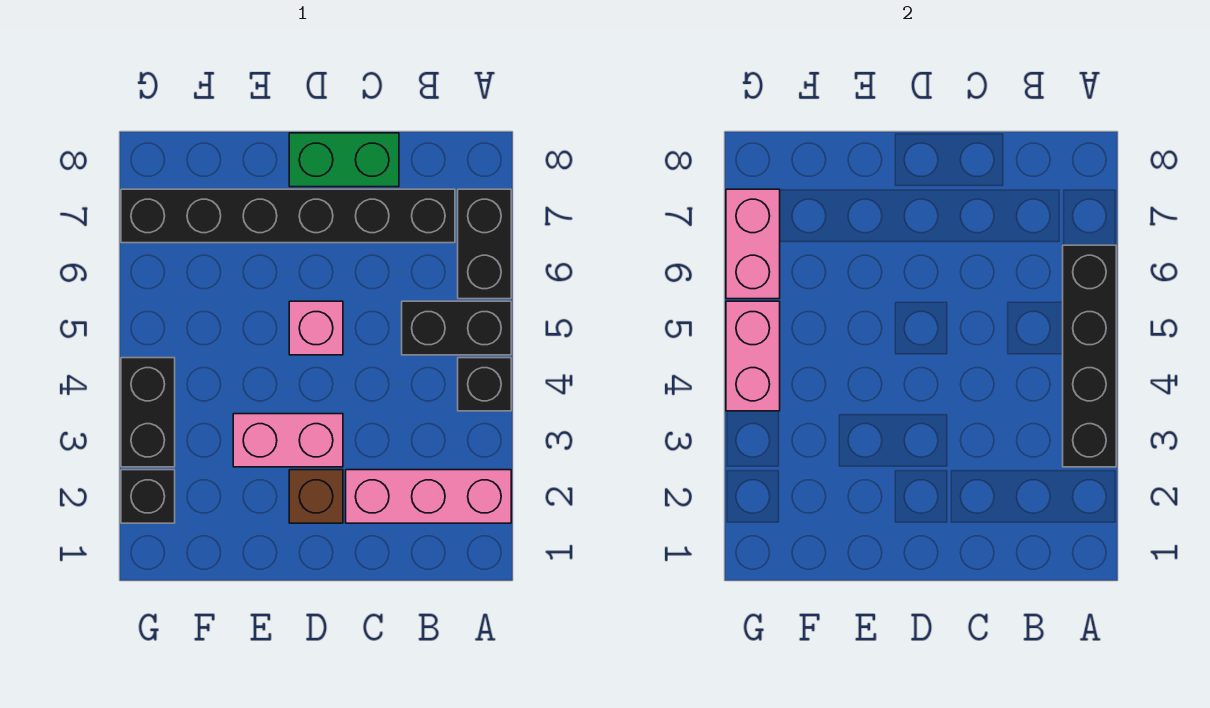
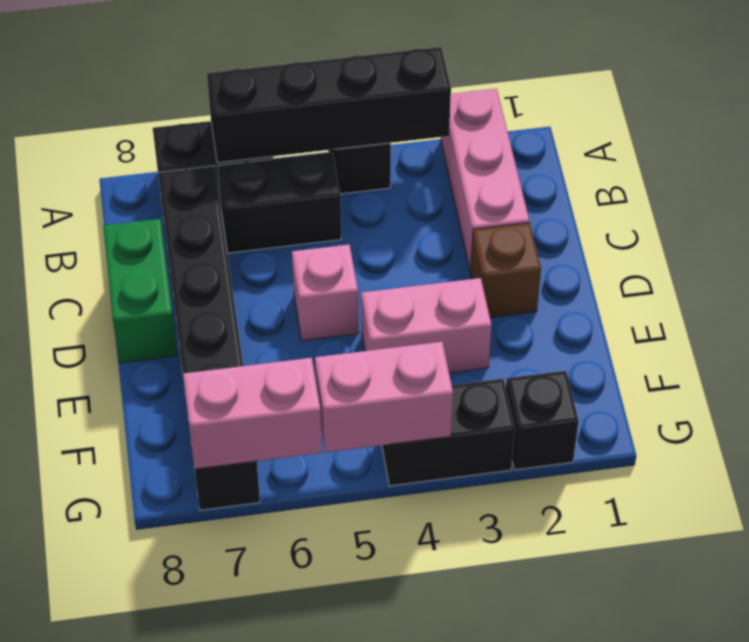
black brick A5:B5 level 1 -> black brick B5:B6 level 1
pink brick D3:E3 level 1 -> pink brick E3:E4 level 1

